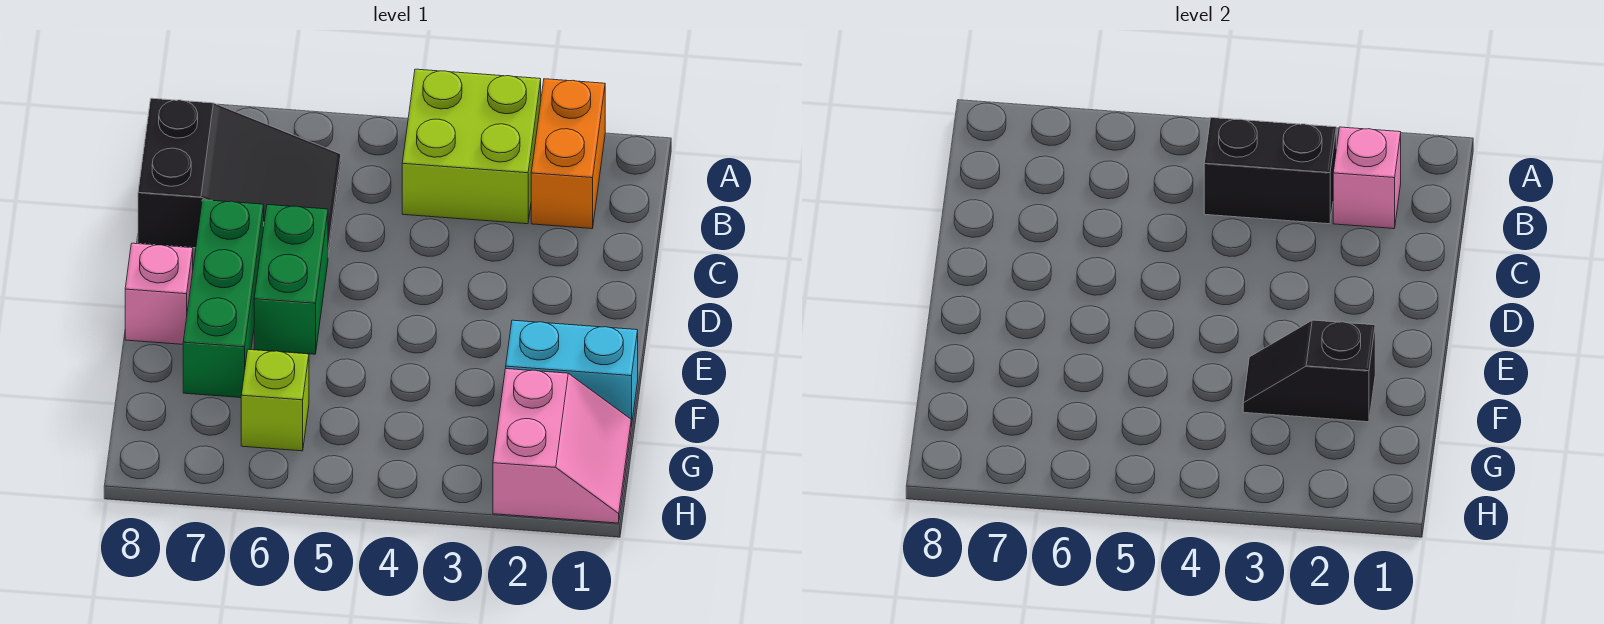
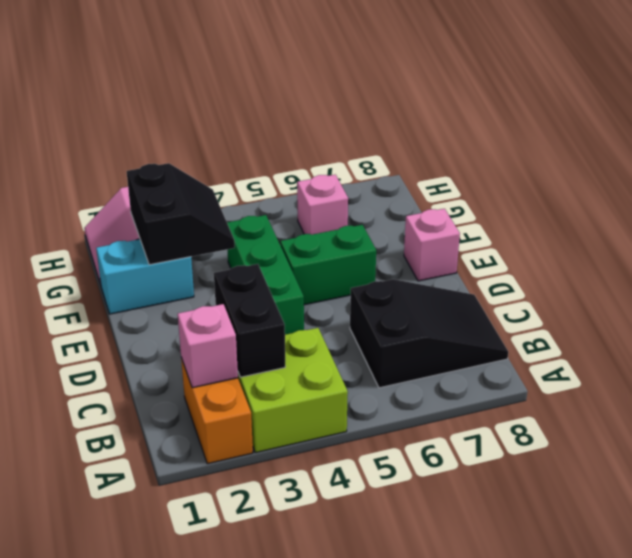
black brick B3:B4 level 2 -> black brick B3:C3 level 2
black slope B6:C8 level 1 top 8 -> black slope B6:C8 level 1 top 6
green brick D6:E6 level 1 -> green brick E5:E6 level 1
green brick D7:F7 level 1 -> green brick D4:F4 level 1
black slope F2:F3 level 2 top 2 -> black slope F2:G3 level 2 top 2
lime brick G6 level 1 -> pink brick G6 level 1

